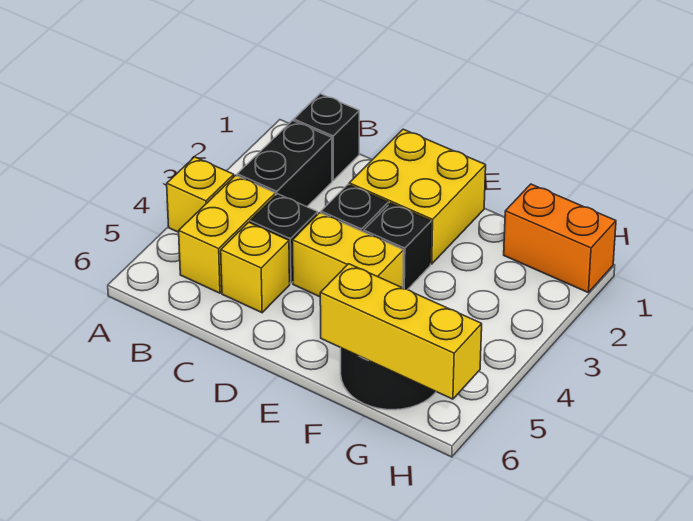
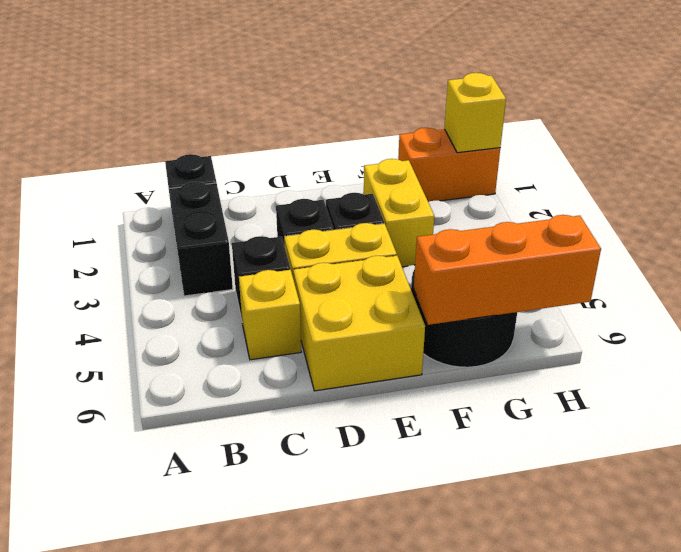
yellow brick A4 level 1 -> yellow brick H1 level 2
yellow brick B4:B5 level 1 -> yellow brick F2:F3 level 1
yellow brick D1:E2 level 1 -> yellow brick D5:E6 level 1
yellow brick F6:H6 level 2 -> orange brick F6:H6 level 2

